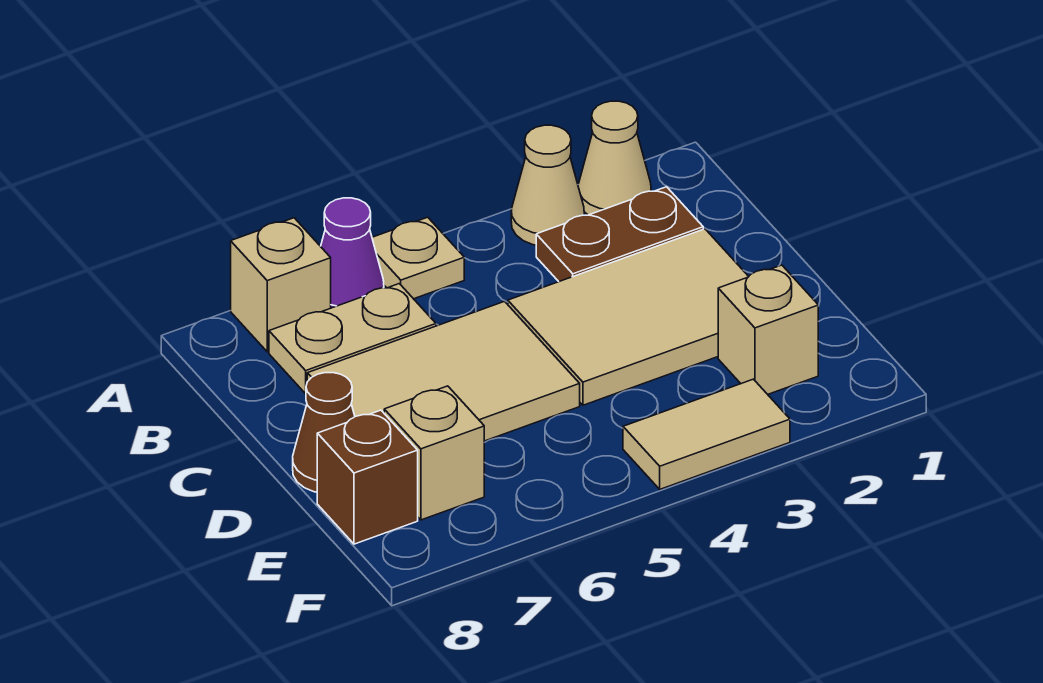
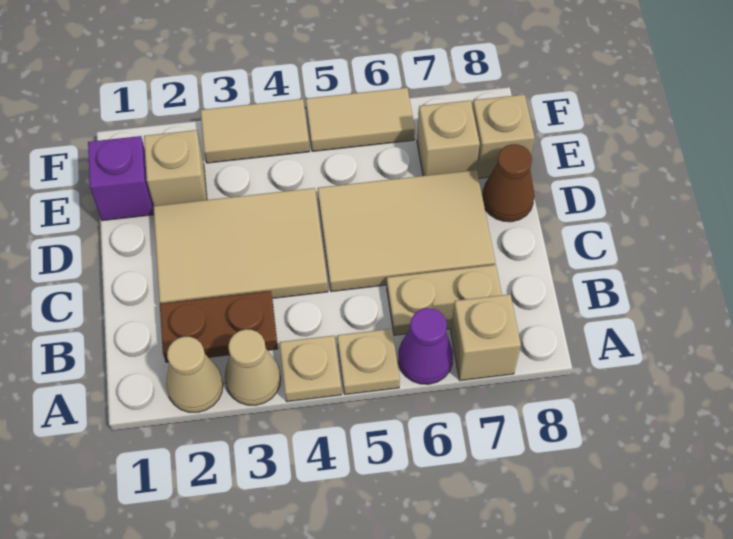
none -> tan plate A4 level 1
none -> purple brick E1 level 1
brown brick E8 level 1 -> tan brick E8 level 1
none -> tan tile F5:F6 level 1

